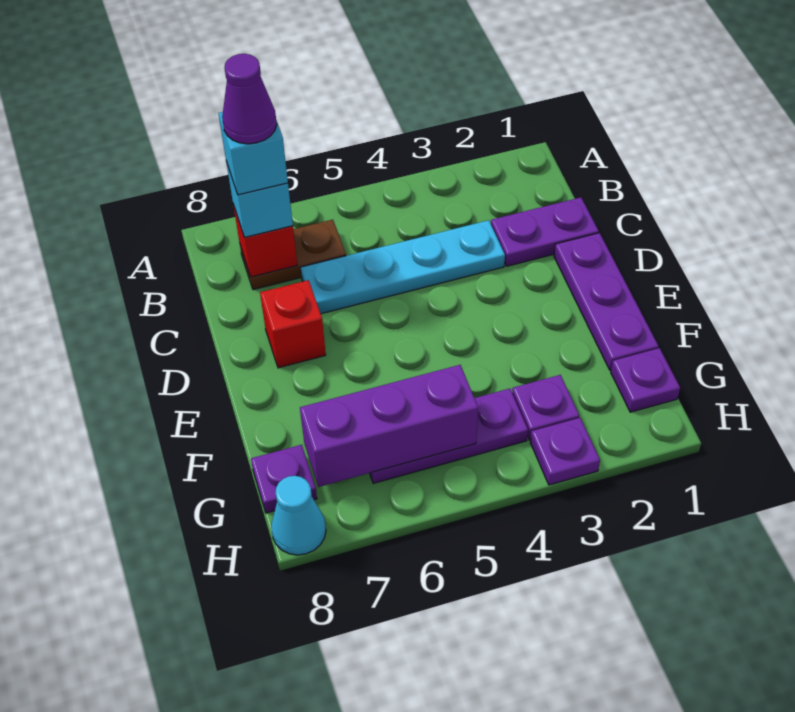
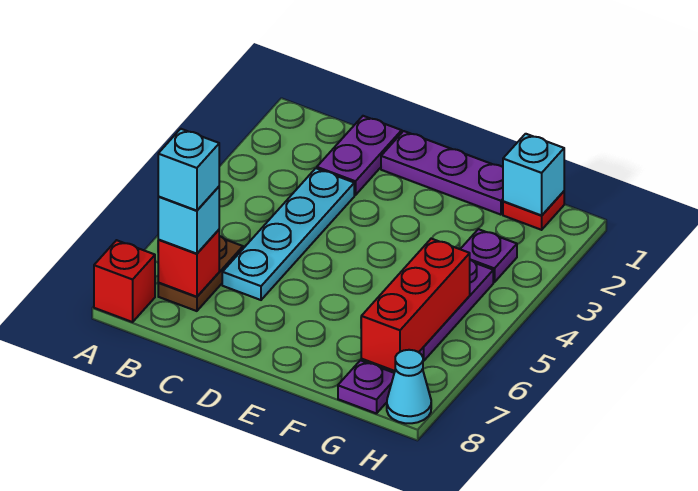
purple cone B7 level 5 -> none
red brick D7 level 1 -> red brick A8 level 1
purple plate G1 level 1 -> red plate G1 level 1
none -> cyan brick G1 level 2
purple brick G5:G7 level 2 -> red brick G5:G7 level 2
purple plate H3 level 1 -> none

